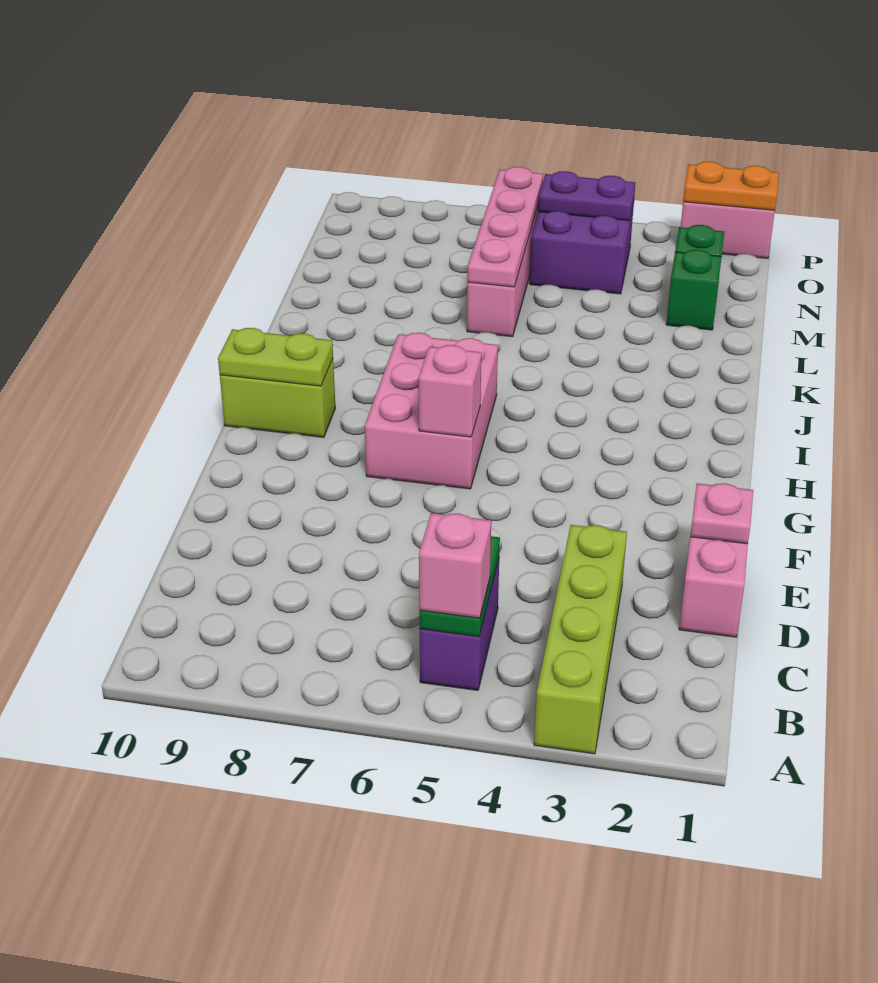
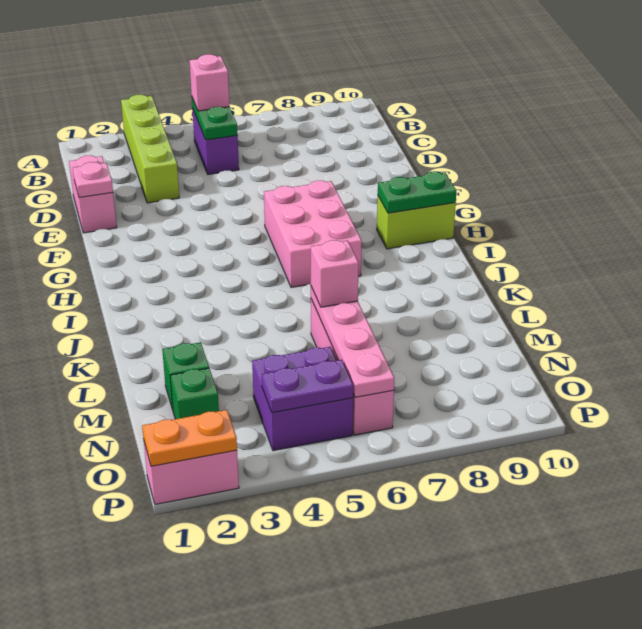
pink brick G6 level 2 -> pink brick L6 level 3
lime plate H9:H10 level 2 -> green plate H9:H10 level 2

